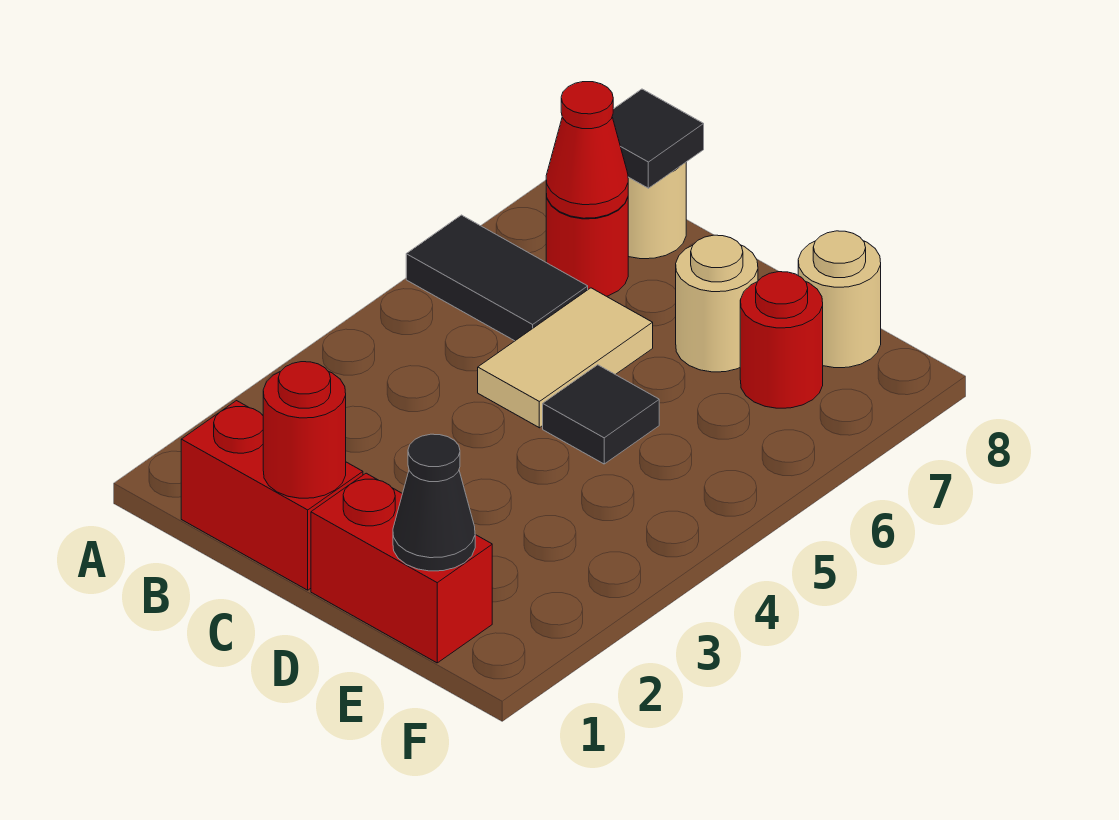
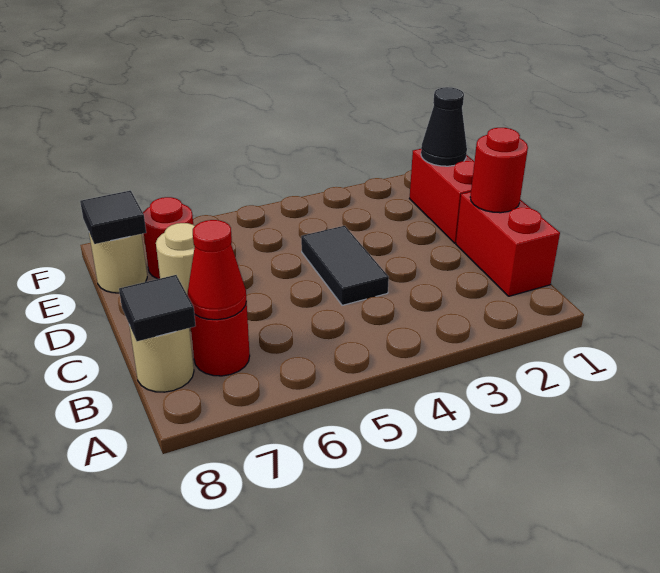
black tile A6:B6 level 1 -> black tile C4:D4 level 1
tan tile C5:C6 level 1 -> none
black tile D5 level 1 -> black tile E8 level 2

